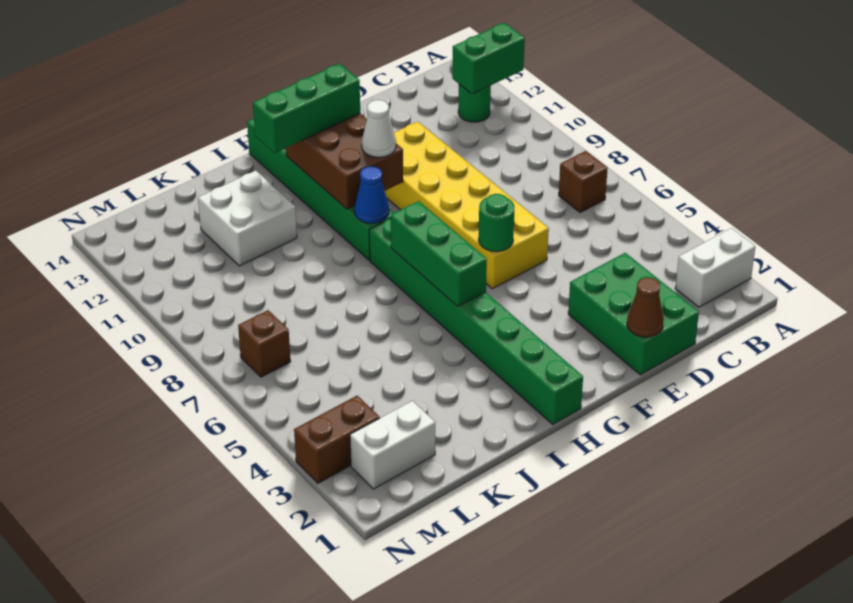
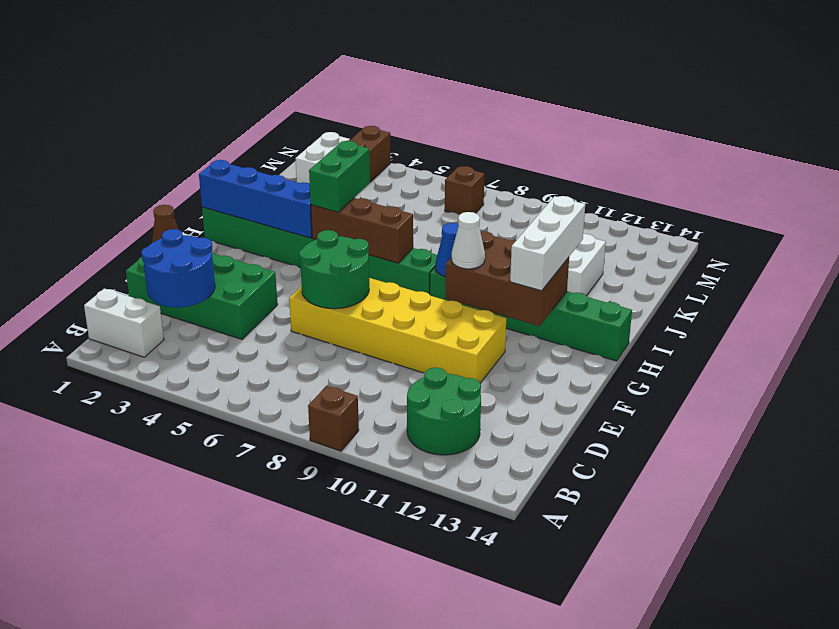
white brick A2:B2 level 1 -> white brick B1:B2 level 1
green brick A12:B12 level 2 -> green brick H5:I5 level 3
brown brick B7 level 1 -> brown brick A9 level 1
green round brick B12 level 1 -> green round brick B11:C12 level 1
none -> blue round brick C2:D3 level 2
green brick D1:E3 level 1 -> green brick D1:E4 level 1
green round brick F6 level 2 -> green round brick E6:F7 level 2
green brick G12:I12 level 3 -> white brick G12:I12 level 3
none -> blue brick H1:H4 level 2
green brick H5:H7 level 2 -> brown brick H5:H7 level 2

